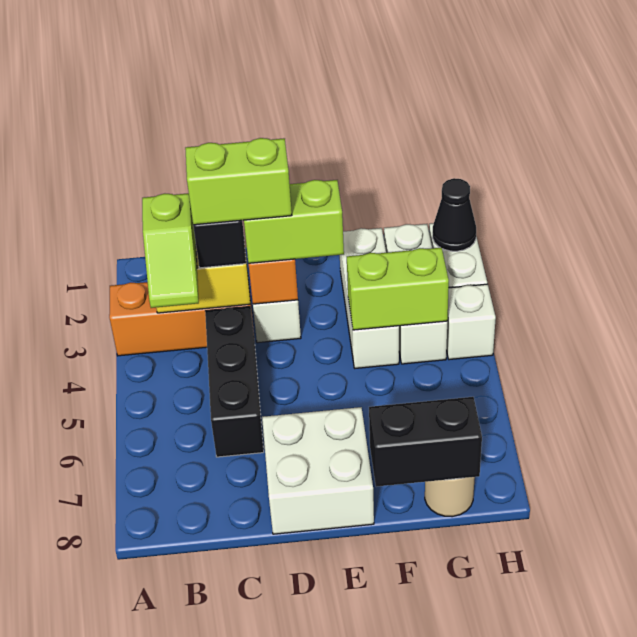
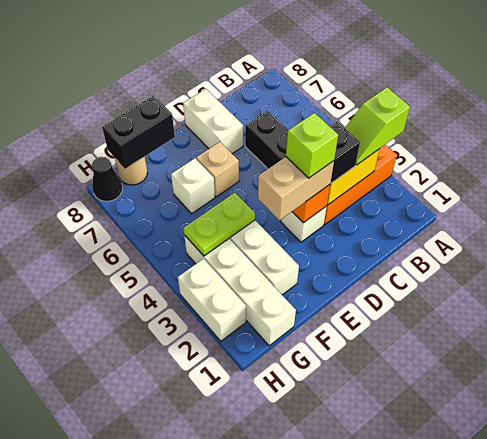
lime slope B3:B4 level 3 top 3 -> lime slope A3:B3 level 3 top A
lime brick C3:D3 level 4 -> lime brick D3 level 4
lime brick D3:E3 level 3 -> tan brick D3:E3 level 3
white brick D7:E8 level 1 -> white brick D7:D8 level 1
none -> tan brick E6 level 1
lime brick F4:G4 level 2 -> lime plate F4:G4 level 2
white brick G2:G4 level 1 -> white brick G1:G4 level 1
black cone H2 level 2 -> black cone H8 level 1
white brick H4 level 1 -> white brick F6 level 1

